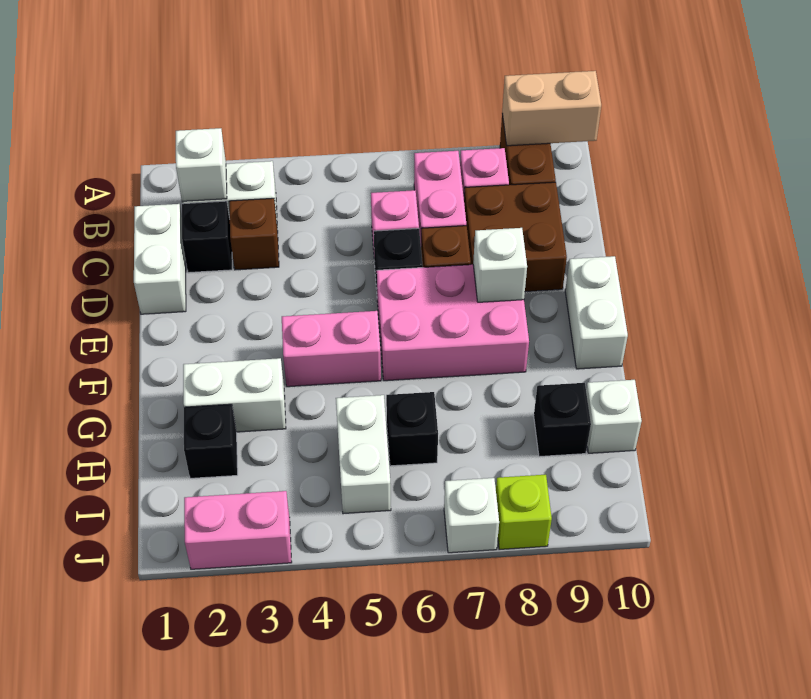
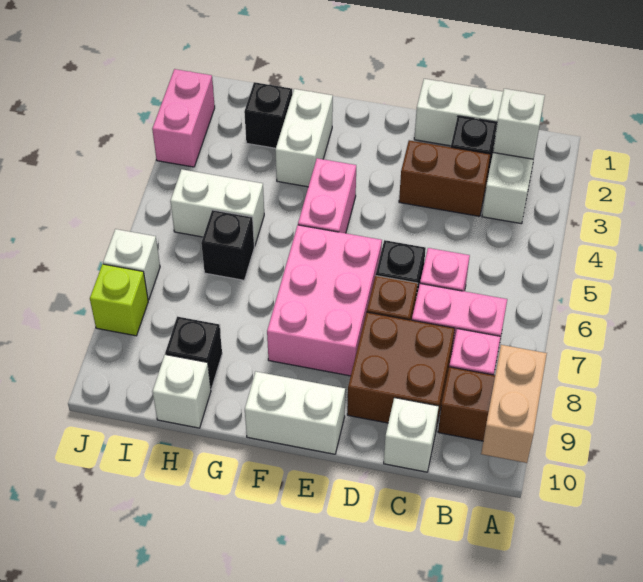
brown brick C3 level 1 -> brown brick C3:D3 level 1
white brick E8 level 2 -> white brick C10 level 1

